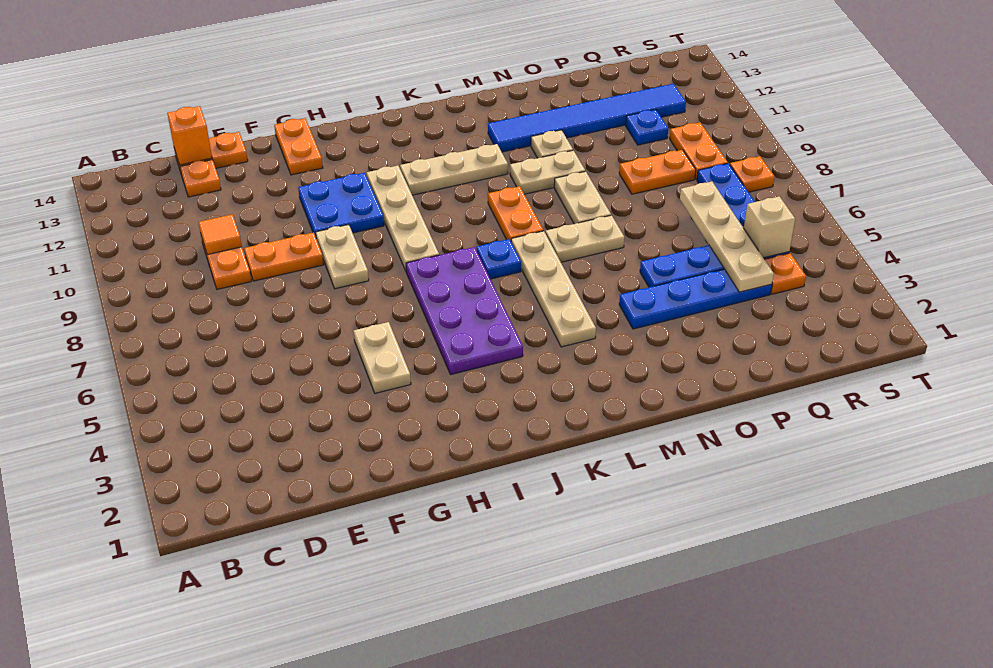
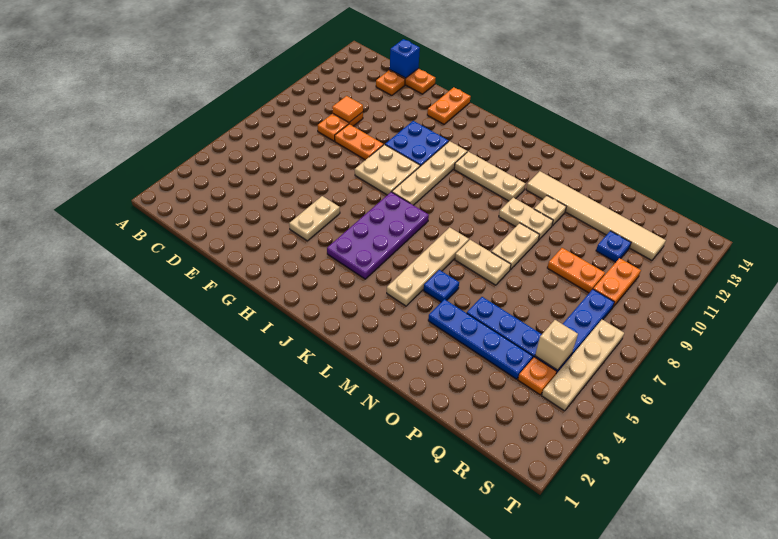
orange brick D14 level 2 -> blue brick D14 level 2
tan plate G8:G9 level 1 -> tan plate G8:H9 level 1
blue plate K7 level 1 -> blue plate M5 level 1
orange plate L8:L9 level 1 -> none
blue tile M12:R12 level 1 -> tan tile M12:R12 level 1
tan plate Q4:Q7 level 2 -> tan plate S4:S7 level 1
orange plate S8 level 1 -> none

